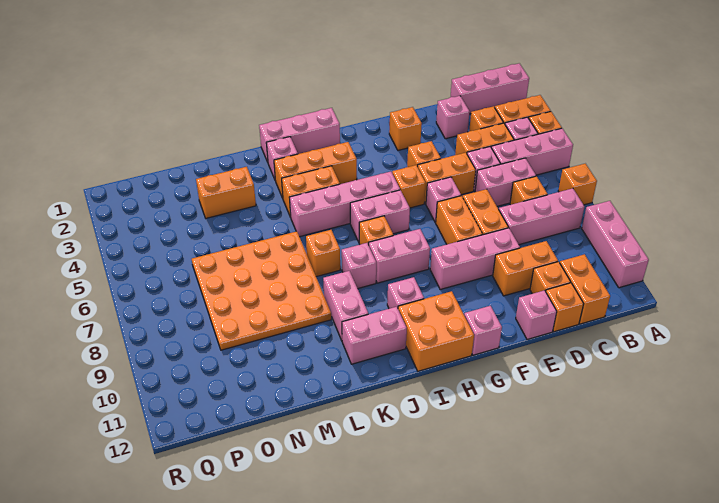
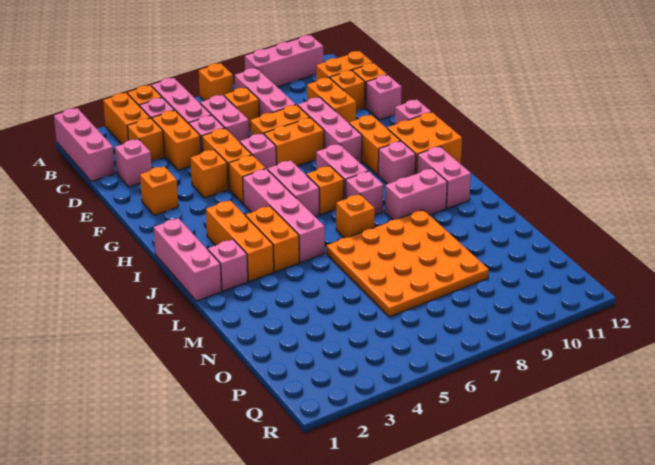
orange brick M3:N3 level 1 -> orange brick G10:H10 level 1

